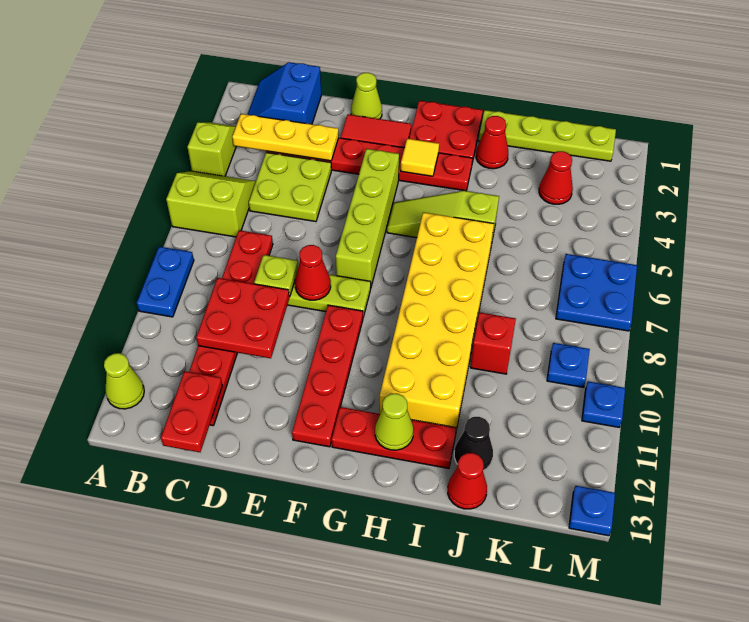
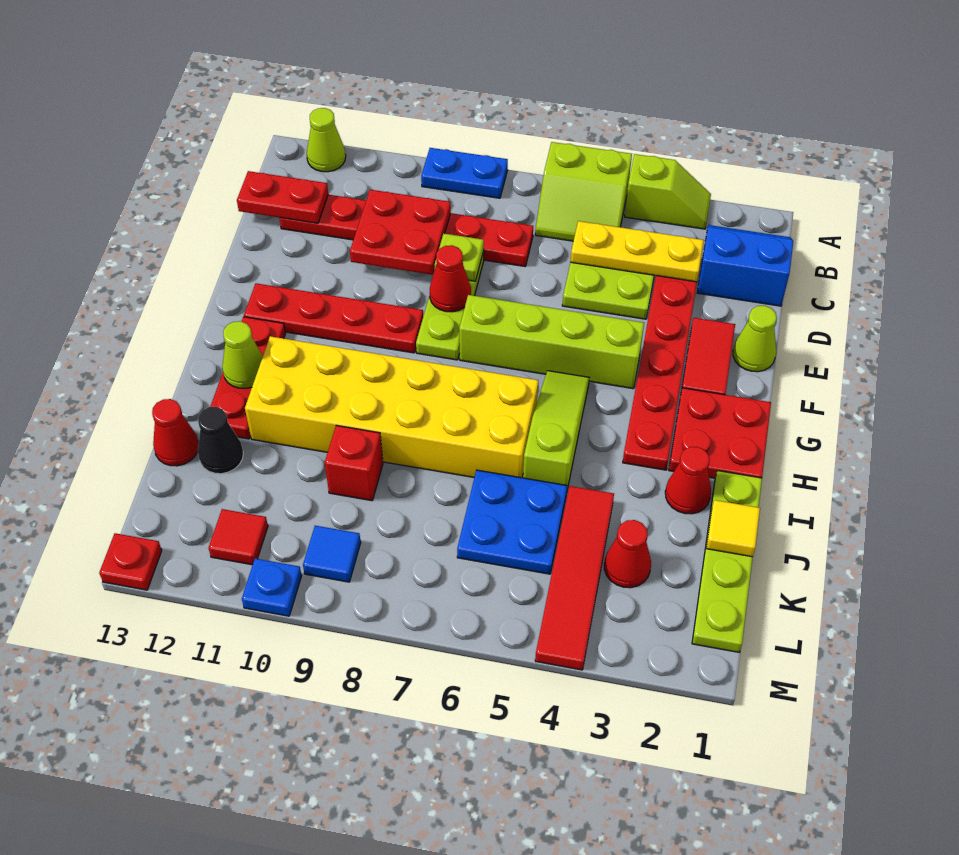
lime slope A5:B6 level 1 top 6 -> lime slope A5:B6 level 1 top A
yellow plate B3:D3 level 2 -> yellow plate C3:C5 level 2
yellow tile G3 level 2 -> yellow tile J1 level 2
none -> red tile J4:M4 level 1
blue plate L6:M7 level 1 -> blue plate J5:K6 level 1
blue plate L9 level 1 -> blue tile L9 level 1
none -> red tile L11 level 1
blue plate M13 level 1 -> red plate M13 level 1

